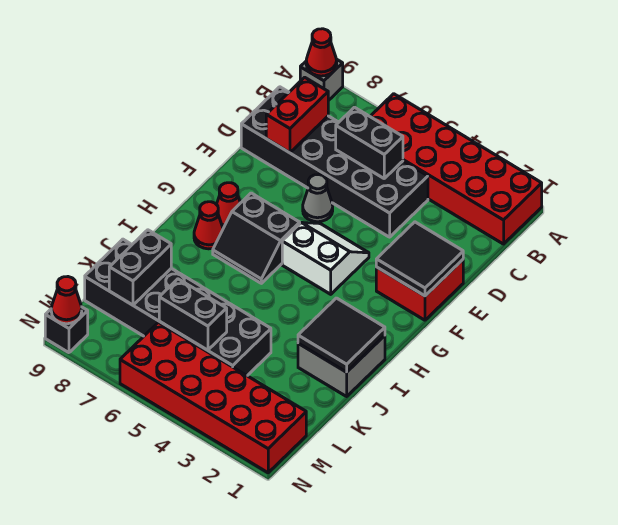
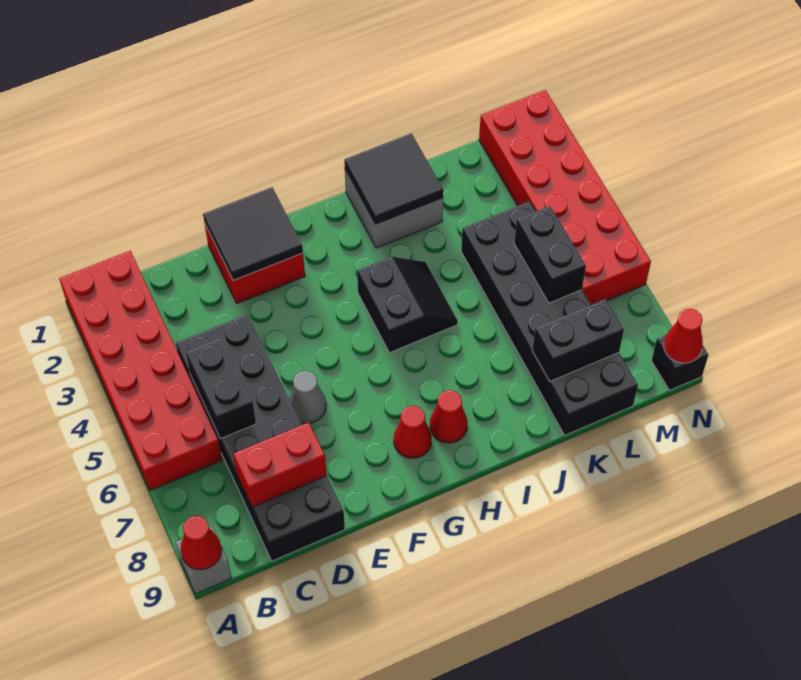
white slope F4:G5 level 1 top G -> none
black slope G6:H7 level 1 top G -> black slope H4:I5 level 1 top H

